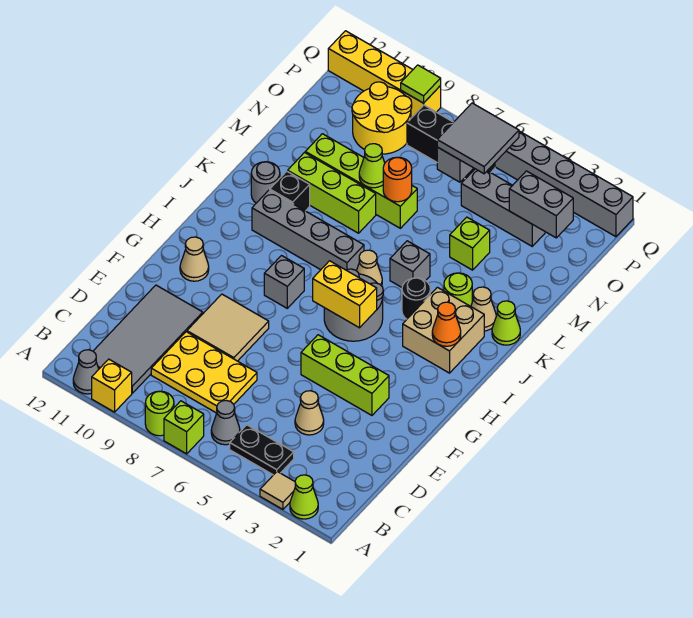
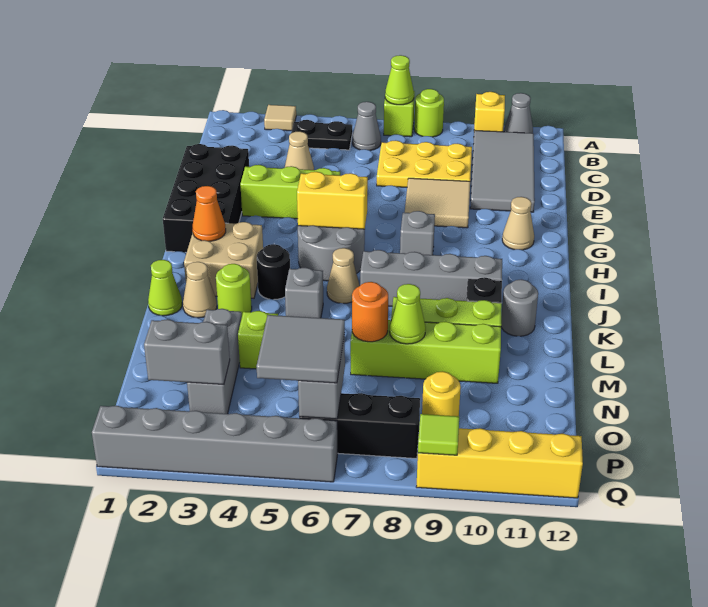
lime cone A2 level 1 -> lime cone A7 level 2
none -> black brick E1:H2 level 1
grey brick O3:O5 level 1 -> grey brick M3:O3 level 1
yellow round brick O9:P10 level 1 -> yellow round brick O9 level 1

